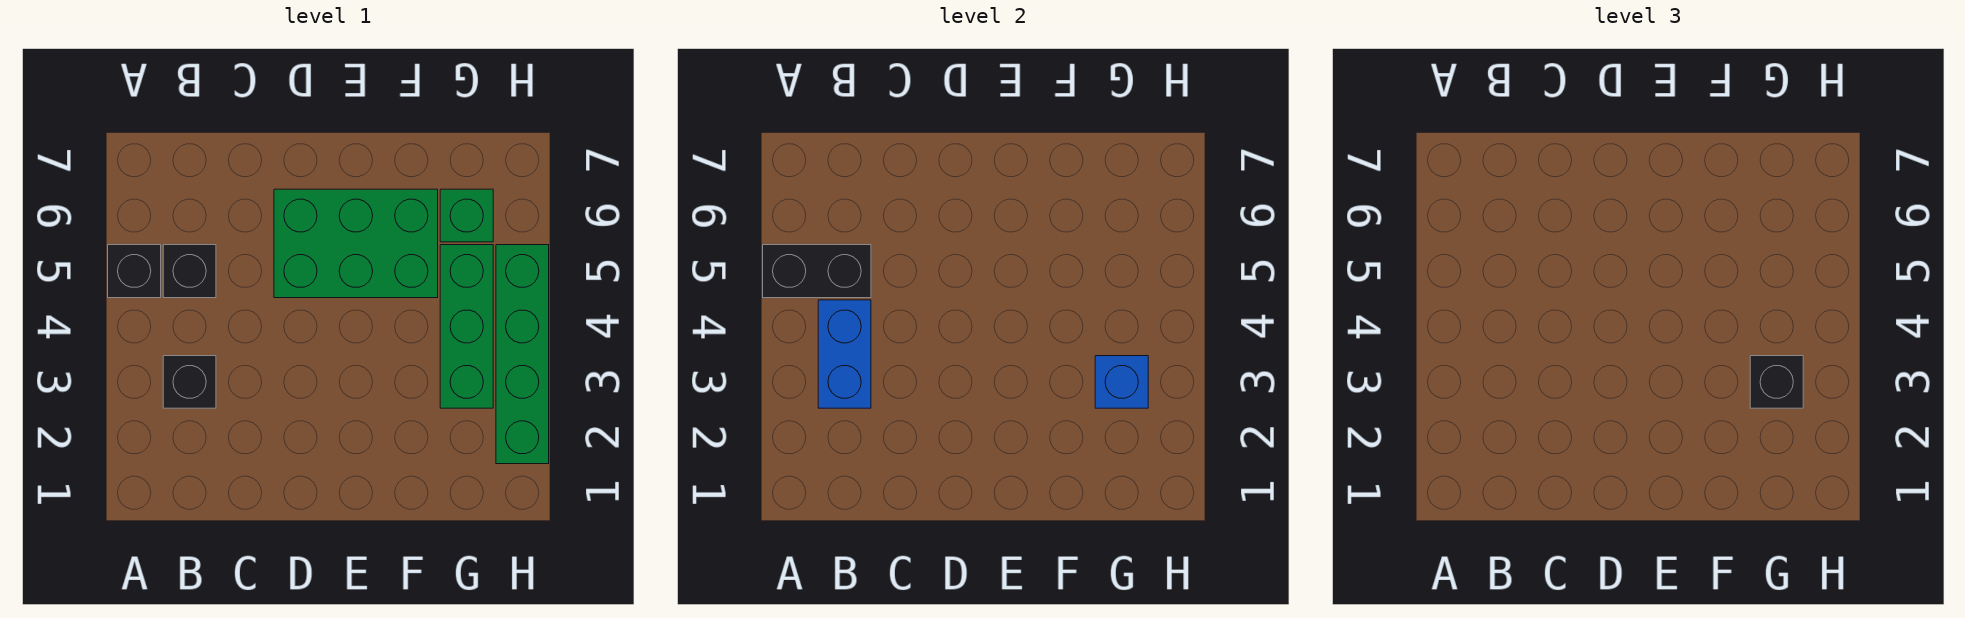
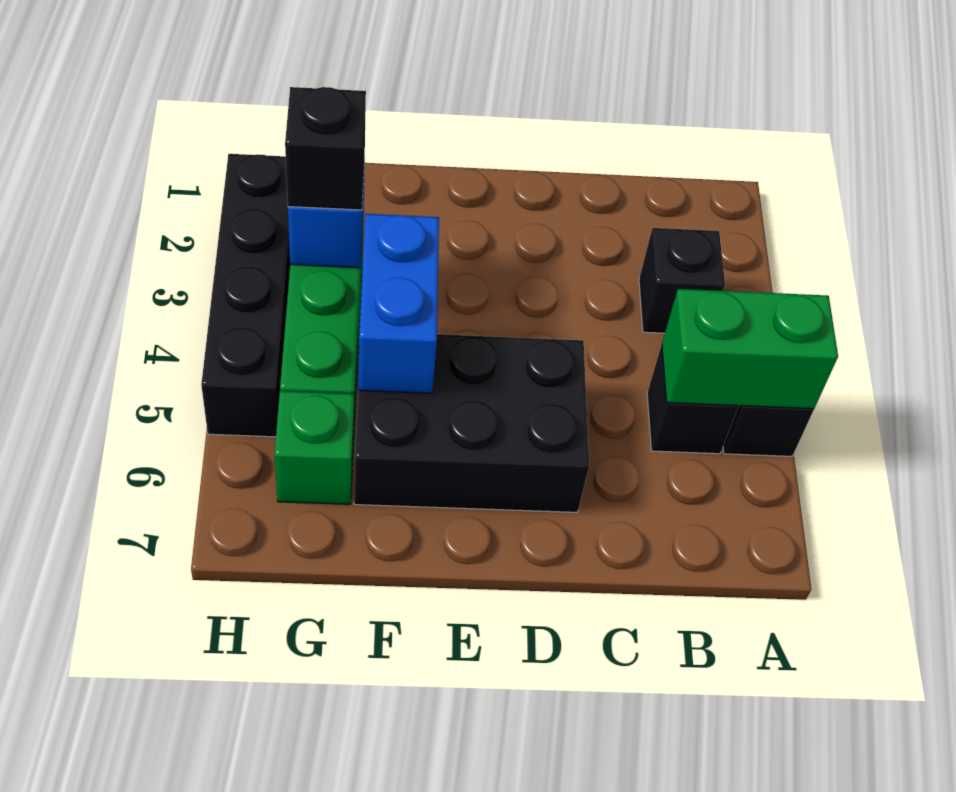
black brick A5:B5 level 2 -> green brick A5:B5 level 2
blue brick B3:B4 level 2 -> blue brick F4:F5 level 2
green brick D5:F6 level 1 -> black brick D5:F6 level 1
green brick H2:H5 level 1 -> black brick H2:H5 level 1

